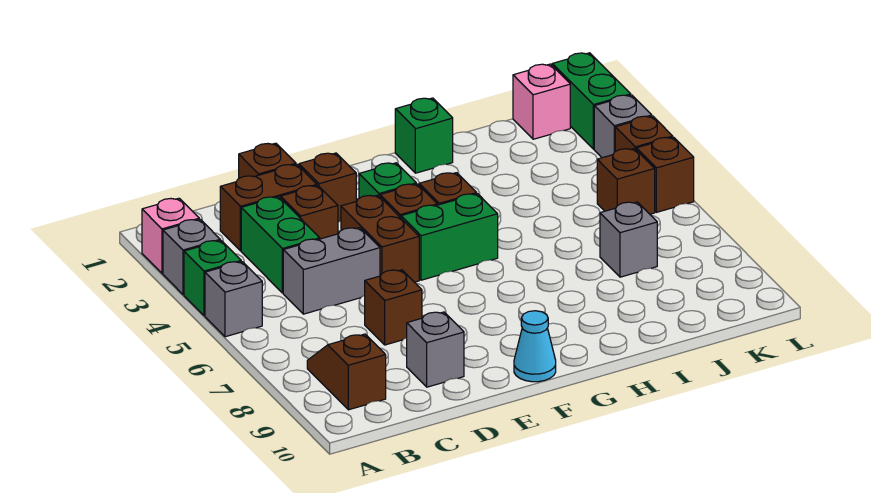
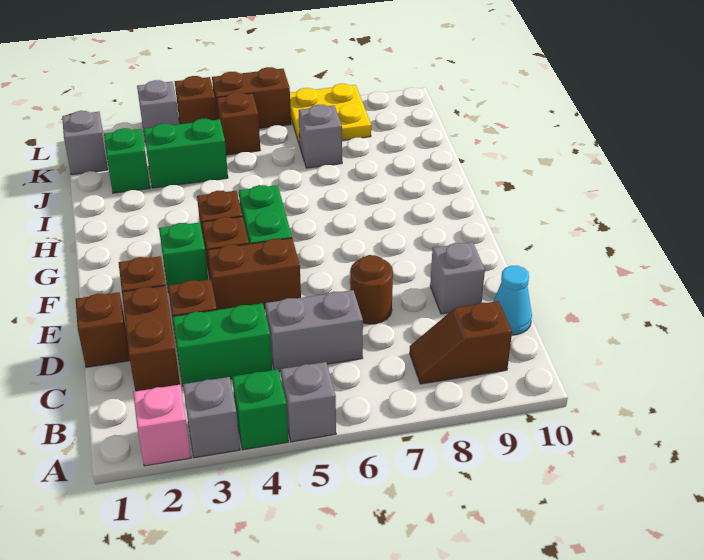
grey brick C5:D5 level 1 -> grey brick C5:C6 level 1
brown brick D7 level 1 -> brown round brick D7 level 1
cyan cone F10 level 1 -> cyan cone C10 level 1
green brick H1 level 1 -> green brick J2 level 1
pink brick K1 level 1 -> grey brick K1 level 1
none -> yellow plate K7:L8 level 1
green brick L1:L2 level 1 -> green brick J3:J4 level 1
brown brick L5 level 1 -> brown brick L5:L6 level 1

